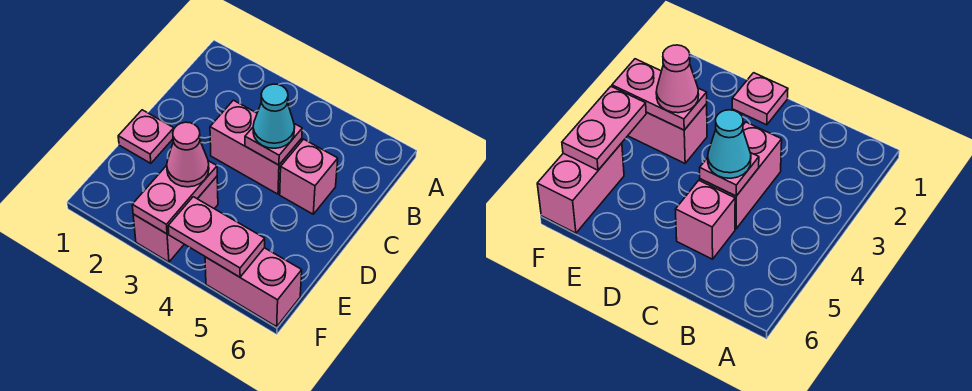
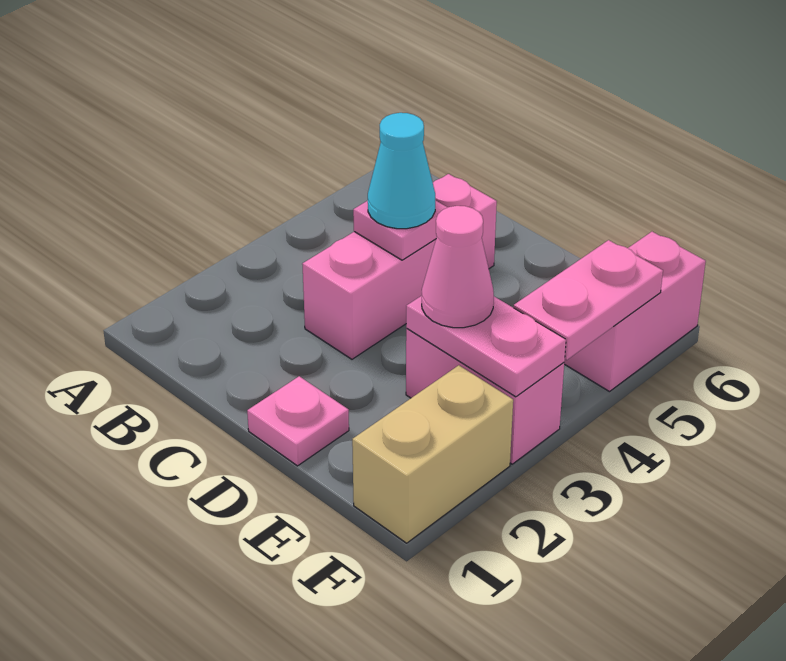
none -> tan brick F1:F2 level 1

